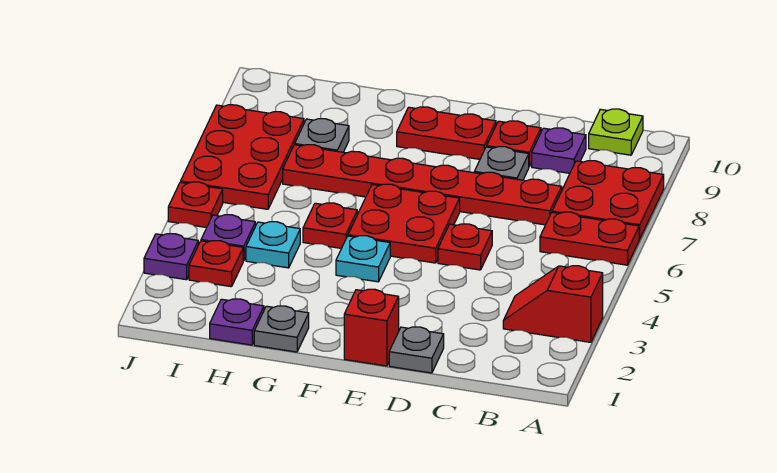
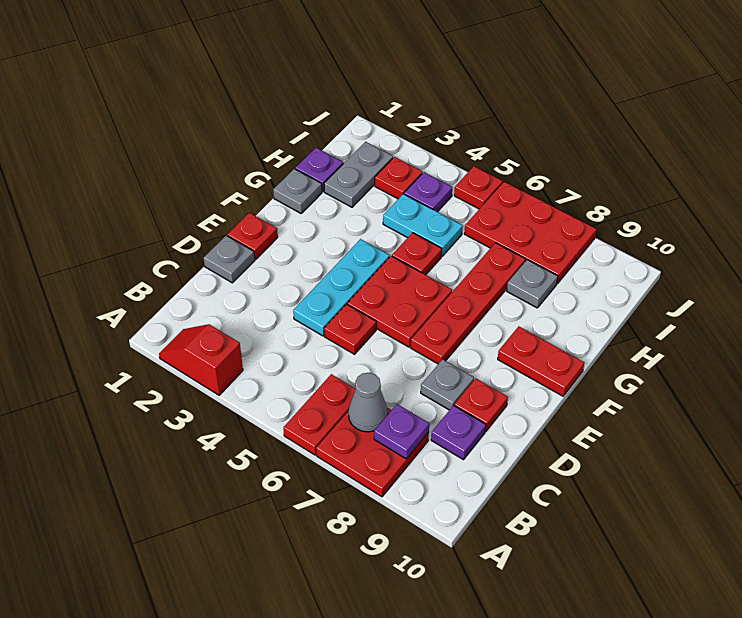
red slope A3:B3 level 1 top A -> red slope A2:A3 level 1 top 3
none -> grey cone B7 level 2
lime plate B10 level 1 -> none
red plate C7:H7 level 1 -> red plate E7:H7 level 1
red brick E1 level 1 -> red plate E1 level 1
red plate E9:F9 level 1 -> red plate F9:F10 level 1
cyan plate F4 level 1 -> cyan plate D4:F4 level 1
none -> grey plate H2:I2 level 1
cyan plate H4 level 1 -> cyan plate H4:H5 level 1
purple plate J3 level 1 -> purple plate B8 level 2

